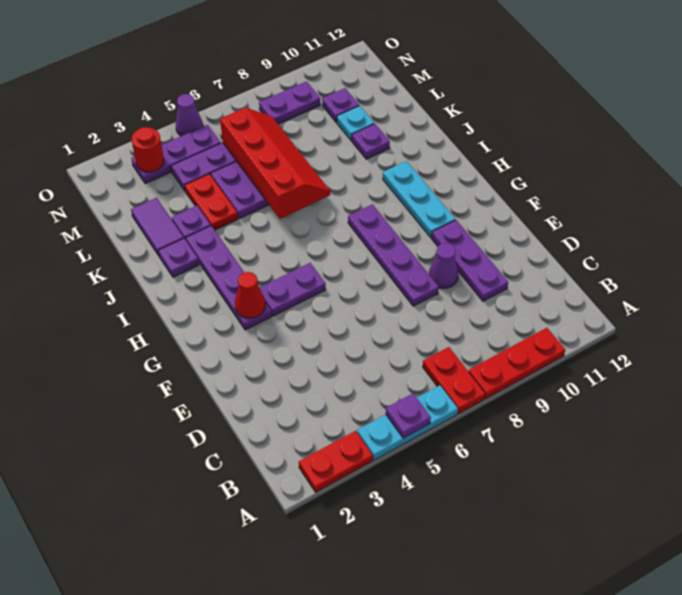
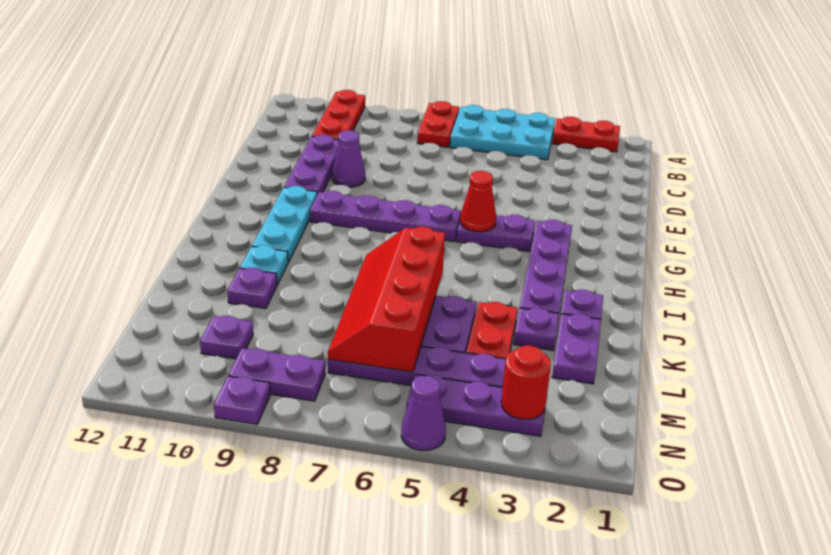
cyan plate A4:A6 level 1 -> cyan plate A4:B6 level 1
purple plate A5 level 2 -> purple plate O9 level 1
red plate A8:A10 level 1 -> red plate A10:C10 level 1
purple plate E8:H8 level 1 -> purple plate G6:G9 level 1
red cone G3 level 2 -> red cone G5 level 2
purple tile K2:L2 level 1 -> purple plate K2:L2 level 1
cyan plate L10 level 1 -> cyan plate J10 level 1

